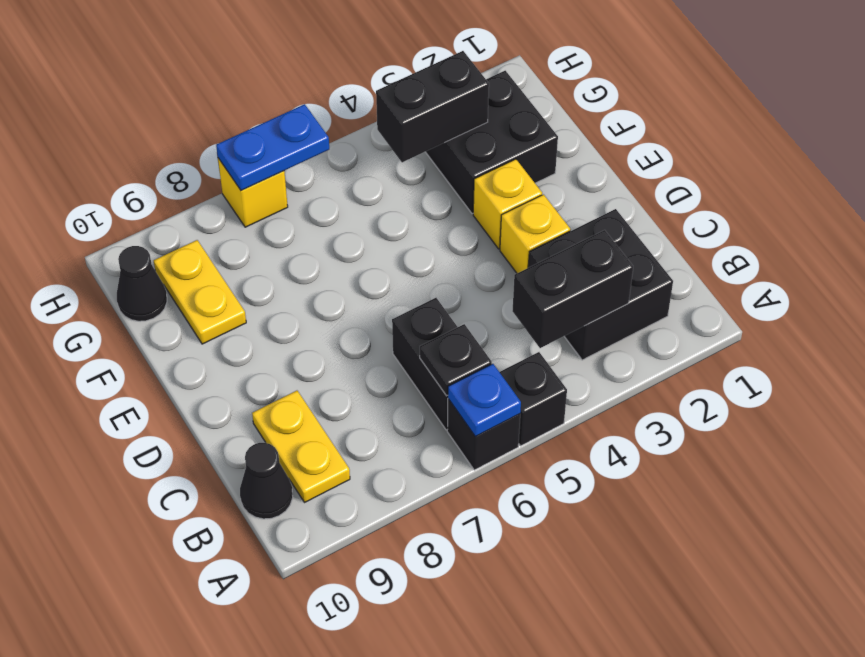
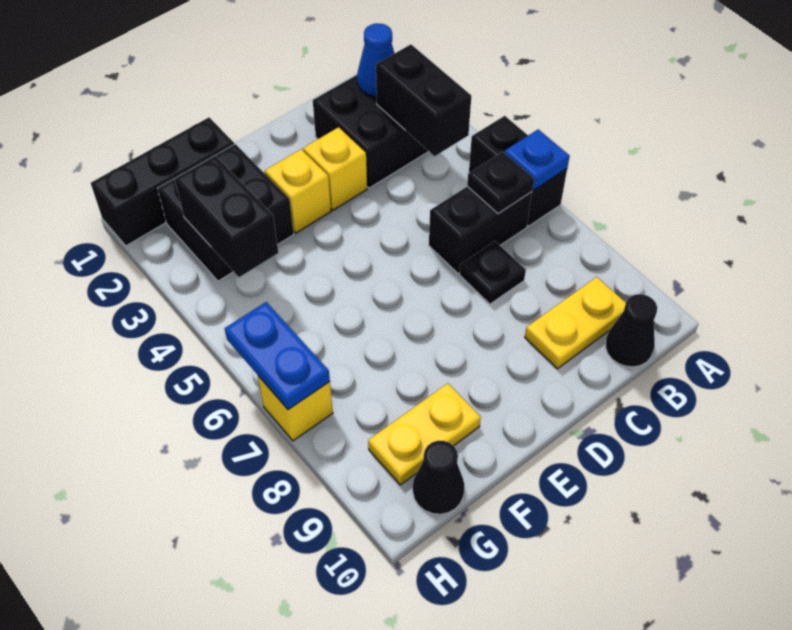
none -> blue cone B2 level 2
none -> black plate C7 level 1
none -> black brick F1:H1 level 1

